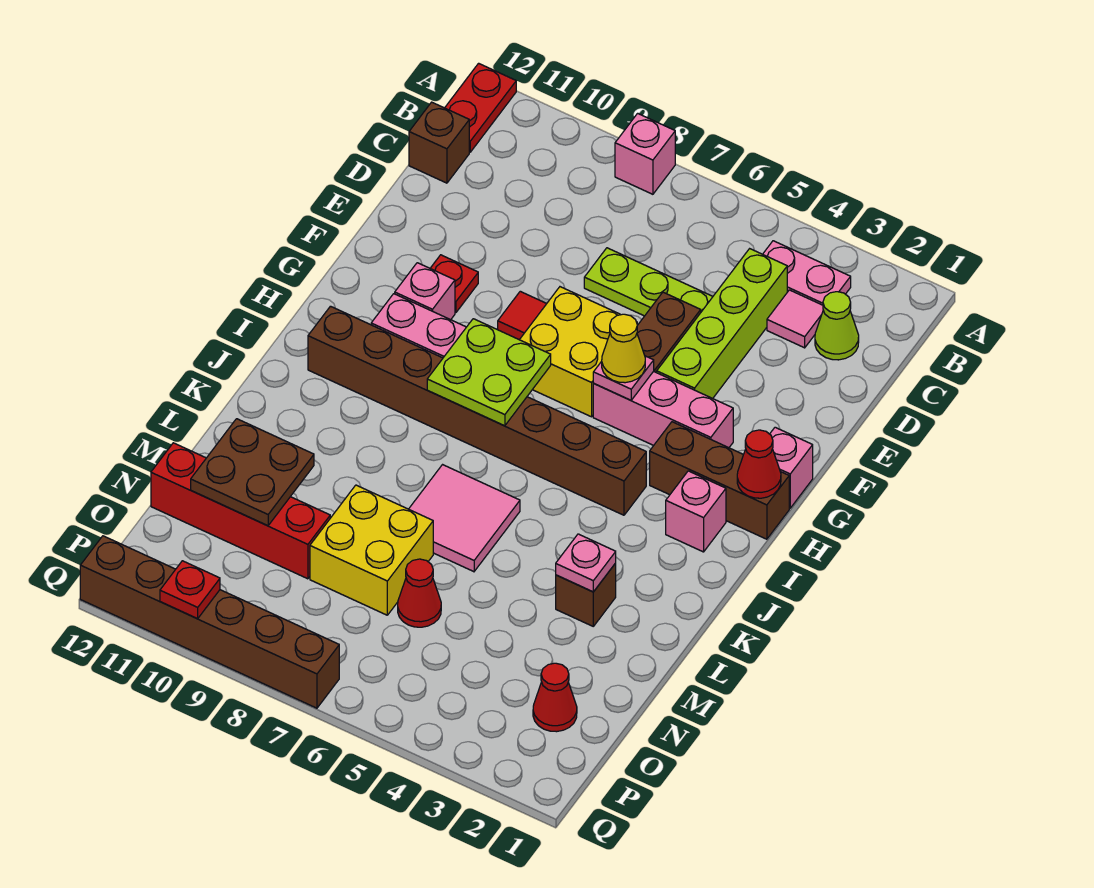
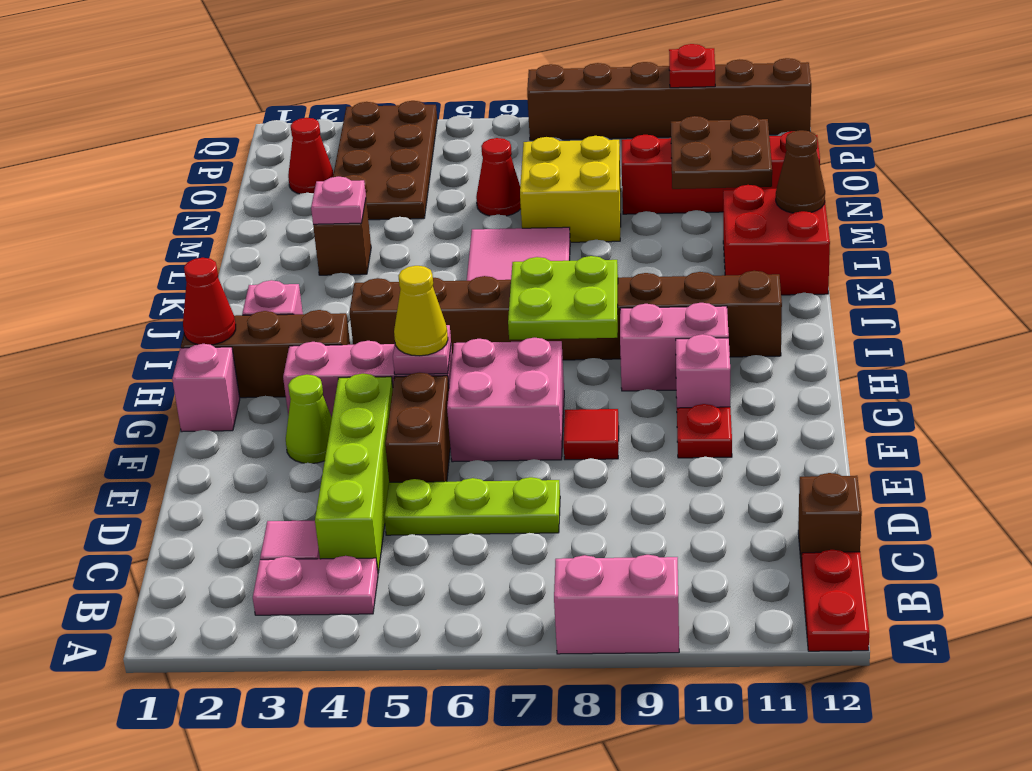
pink brick A8 level 1 -> pink brick A8:A9 level 1
lime cone C2 level 1 -> lime cone F3 level 1
yellow brick F6:G7 level 1 -> pink brick F6:G7 level 1
none -> red brick K11:L12 level 1
none -> brown cone L12 level 2
none -> brown plate N3:Q4 level 1

